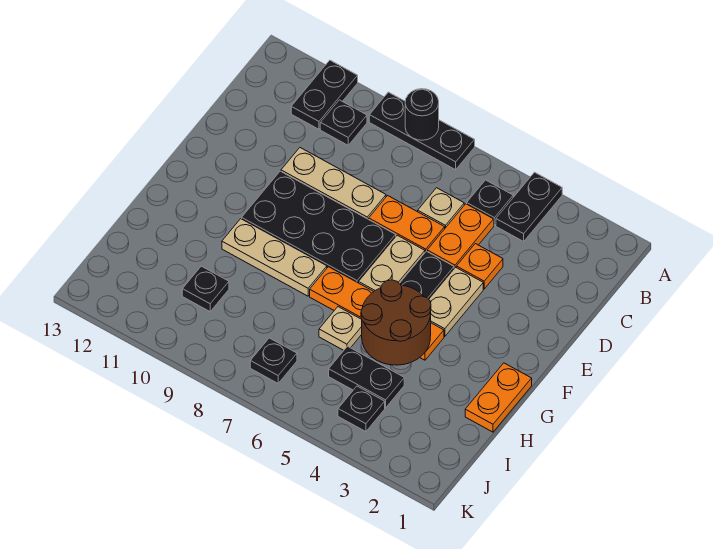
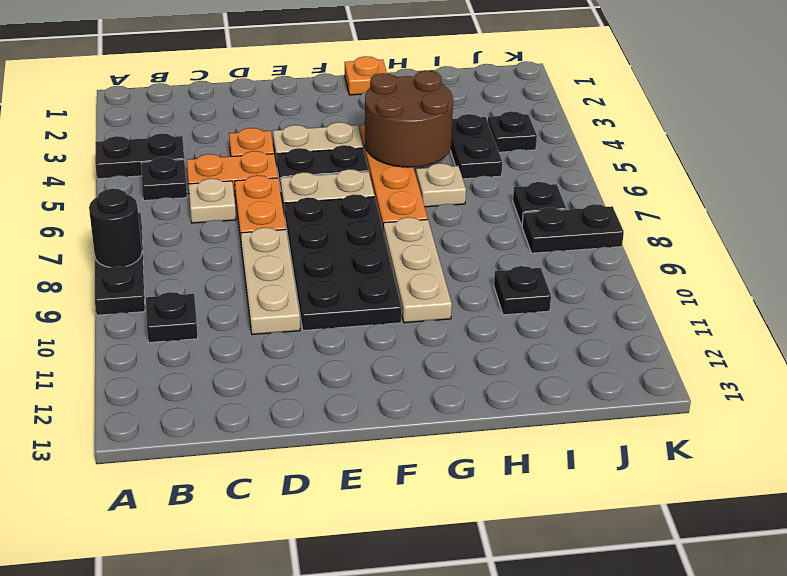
black plate A11:B11 level 1 -> black plate J8:K8 level 1
orange plate G1:H1 level 1 -> orange plate G1 level 1

